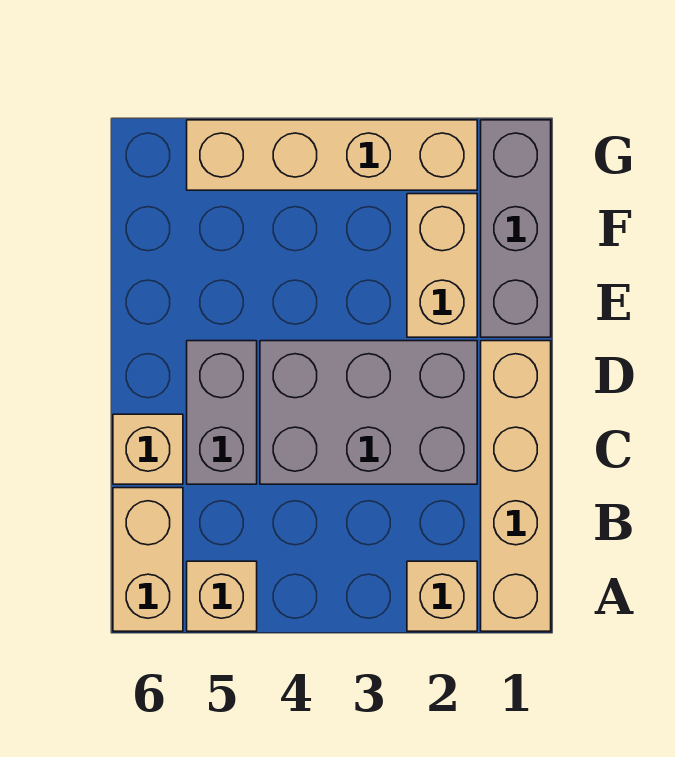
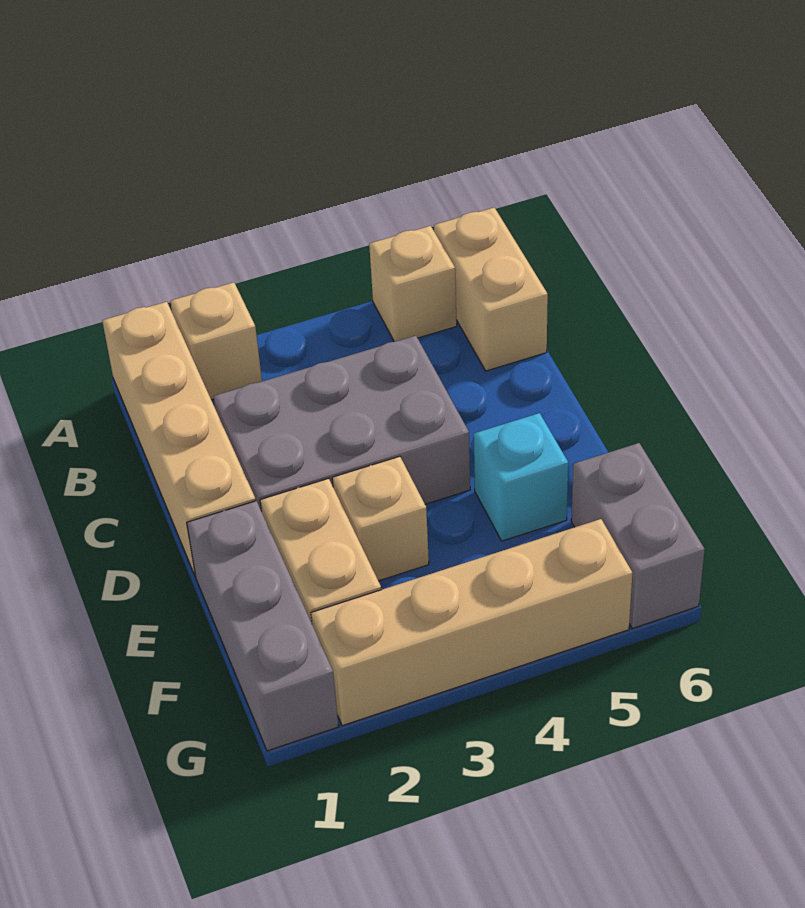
grey brick C5:D5 level 1 -> grey brick F6:G6 level 1
tan brick C6 level 1 -> tan brick E3 level 1
none -> cyan brick E5 level 1

